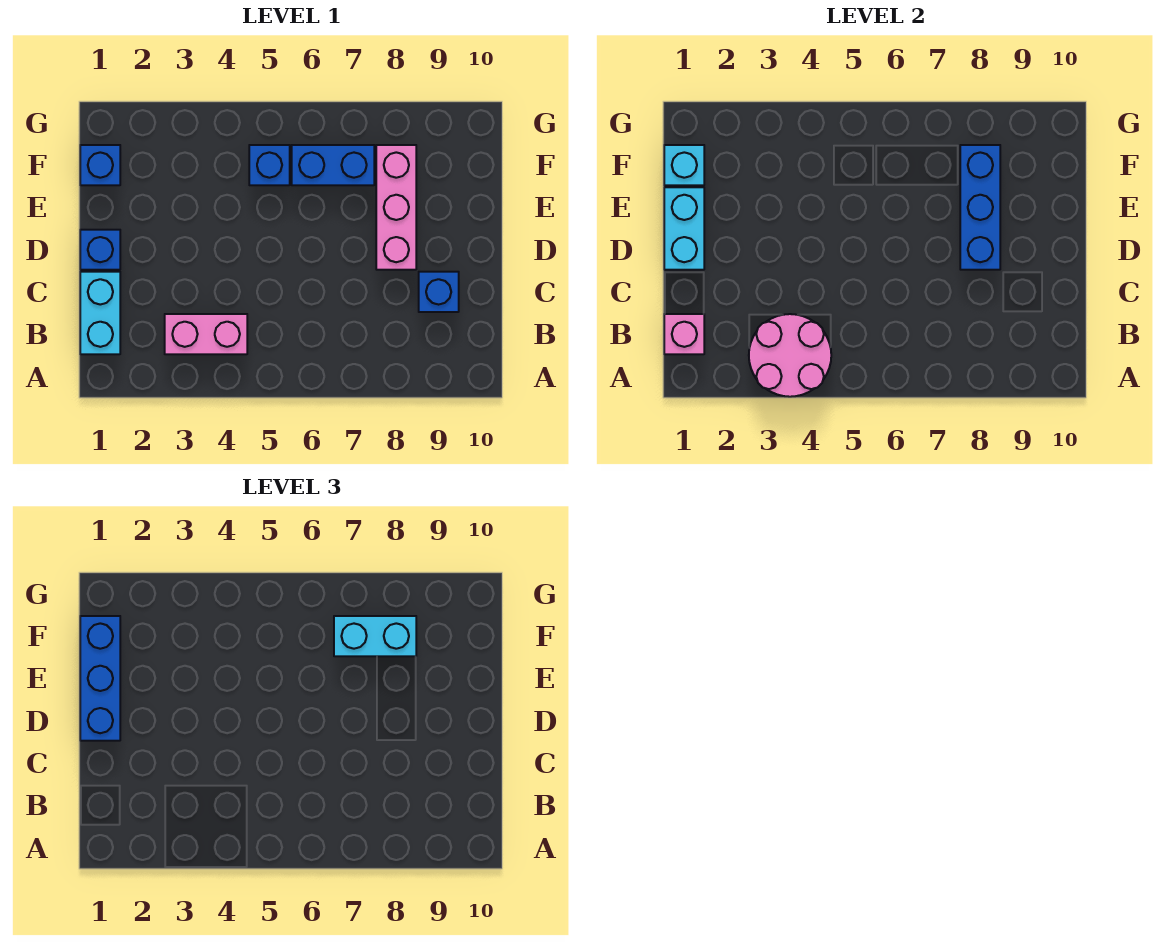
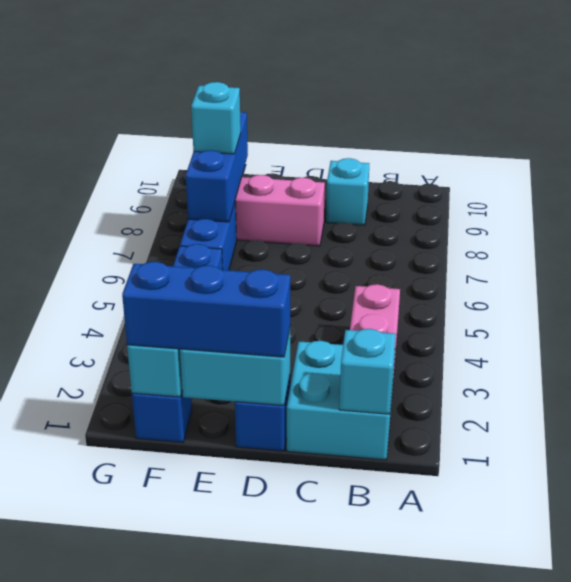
pink round brick A3:B4 level 2 -> none
cyan brick B1:C1 level 1 -> cyan brick B1:C2 level 1
pink brick B1 level 2 -> cyan brick B1 level 2
blue brick C9 level 1 -> cyan brick C9 level 1
blue brick D8:F8 level 2 -> blue brick F7:F9 level 2
cyan brick F7:F8 level 3 -> cyan brick F8 level 3

